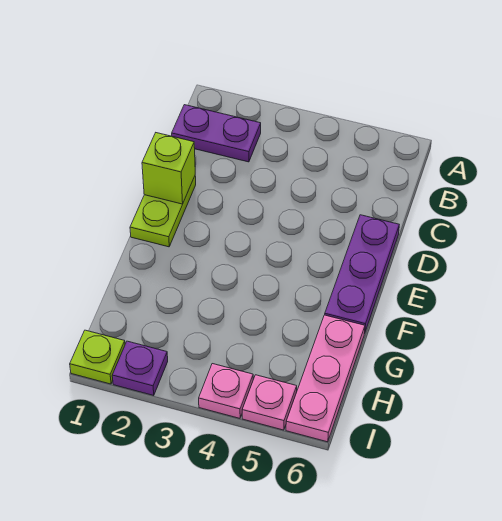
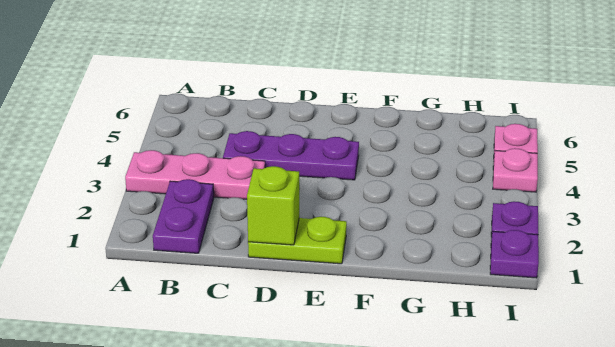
purple plate D6:F6 level 1 -> purple plate C4:E4 level 1
pink plate G6:I6 level 1 -> pink plate A3:C3 level 1
lime plate I1 level 1 -> purple plate I1 level 1

